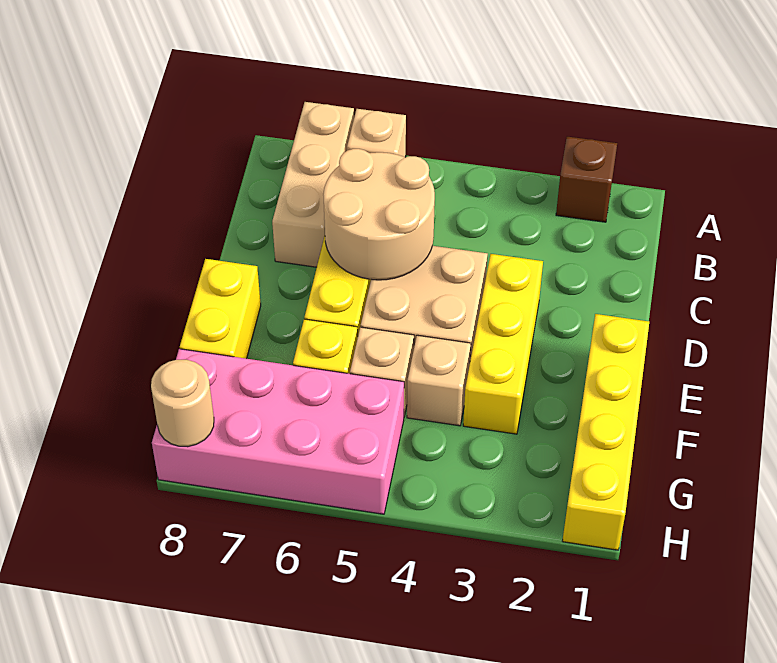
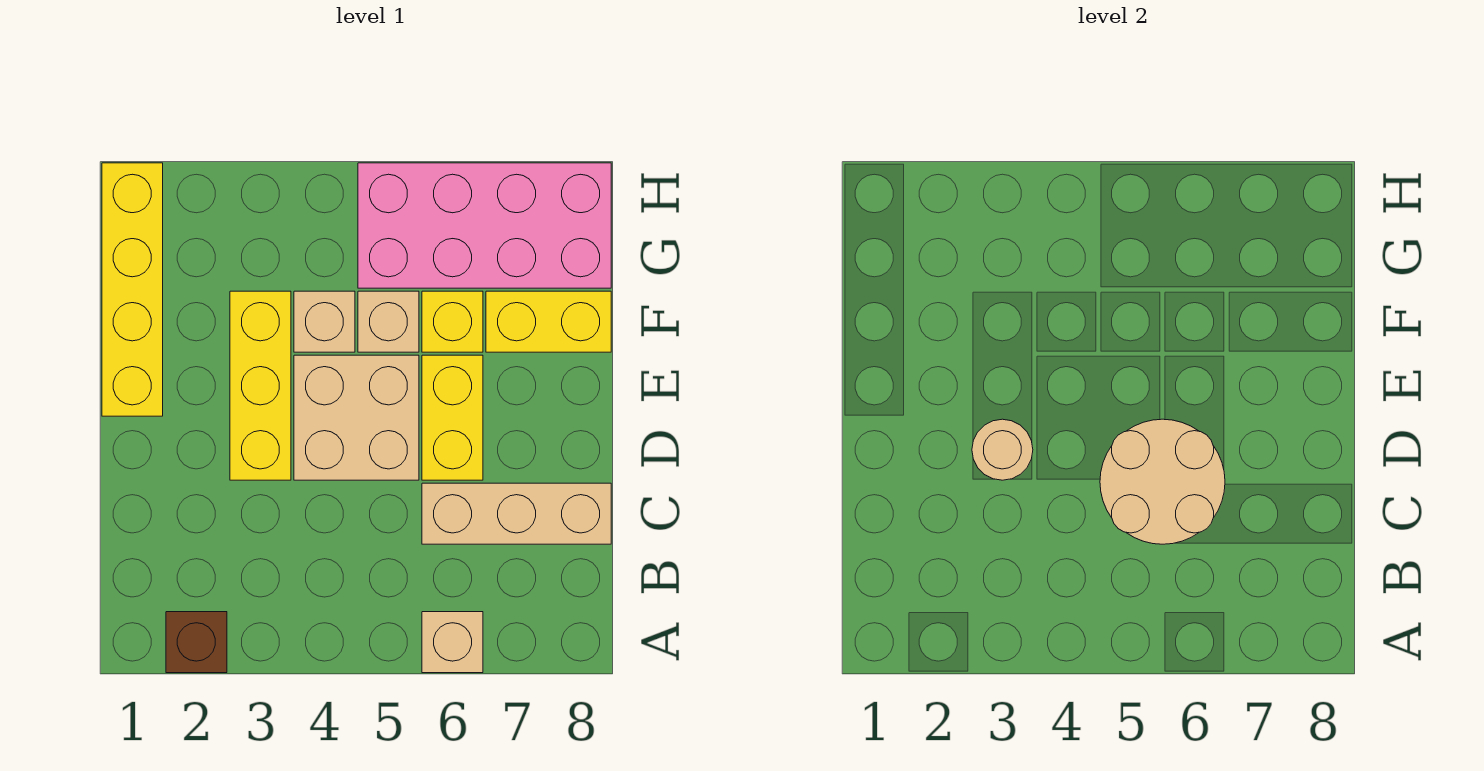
tan brick A7:C7 level 1 -> tan brick C6:C8 level 1
yellow brick E8:F8 level 1 -> yellow brick F7:F8 level 1
tan round brick H8 level 2 -> tan round brick D3 level 2

